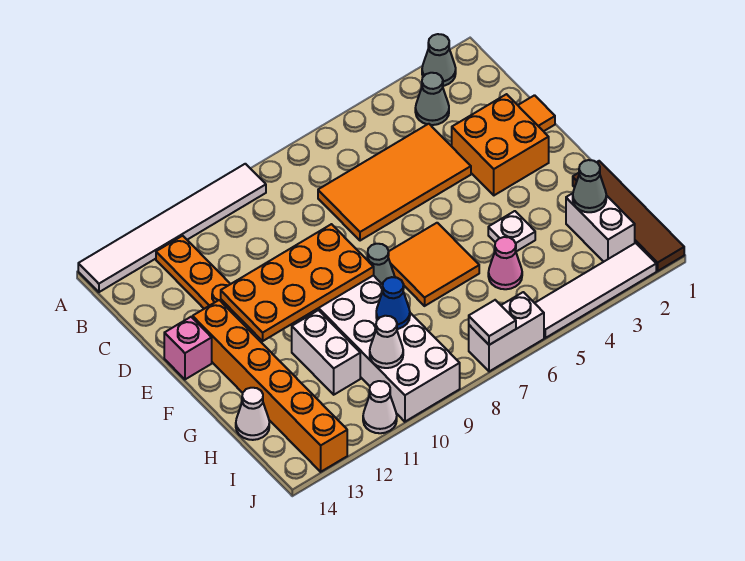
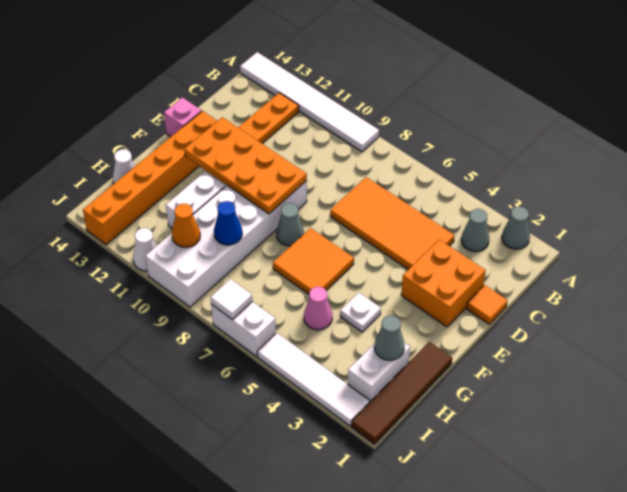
white cone I10 level 2 -> orange cone I10 level 2

